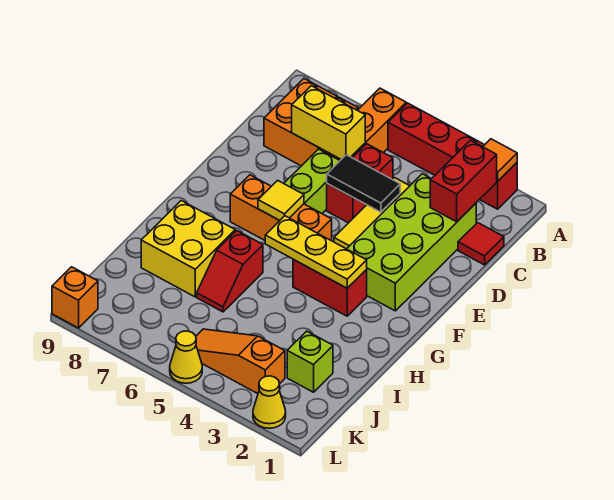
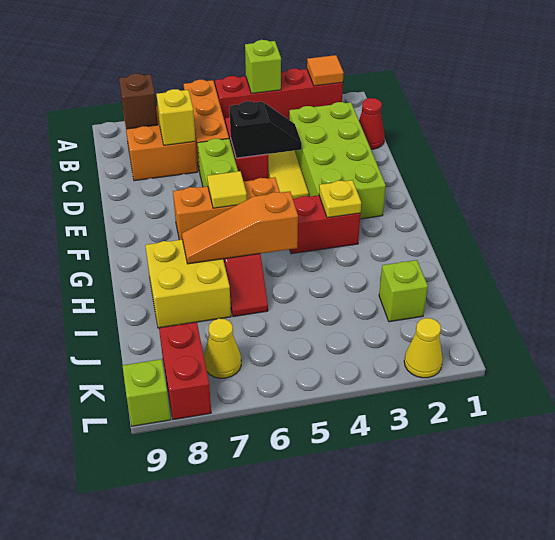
none -> lime brick A4 level 2
red brick B2:C2 level 2 -> red brick K8:L8 level 1
none -> brown brick B8 level 2
red tile C1 level 1 -> red cone C1 level 1
yellow brick C6:C7 level 2 -> yellow brick C7 level 2
black tile D4:D5 level 2 -> black slope D4:D5 level 2 top 5
yellow plate G3:G5 level 2 -> yellow plate G3 level 2
orange slope K3:K5 level 1 top 3 -> orange slope H5:H7 level 2 top 5
yellow cone L5 level 1 -> yellow cone K7 level 1
orange brick L9 level 1 -> lime brick L9 level 1

